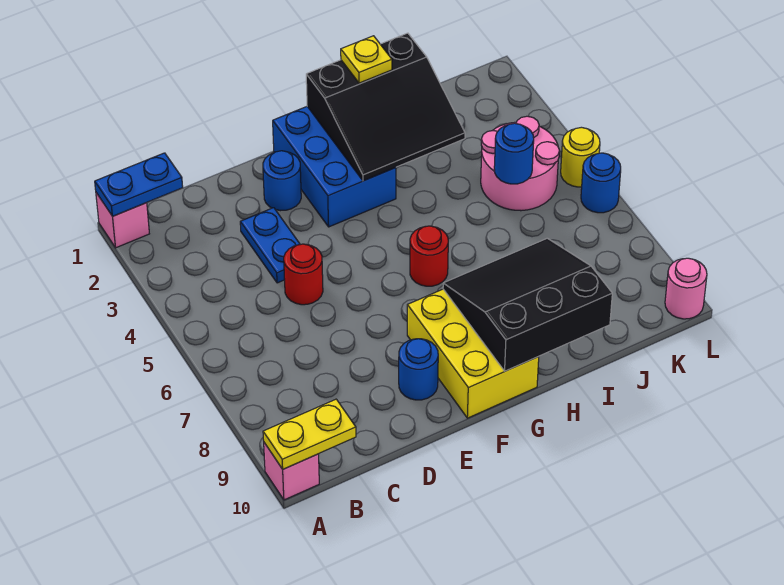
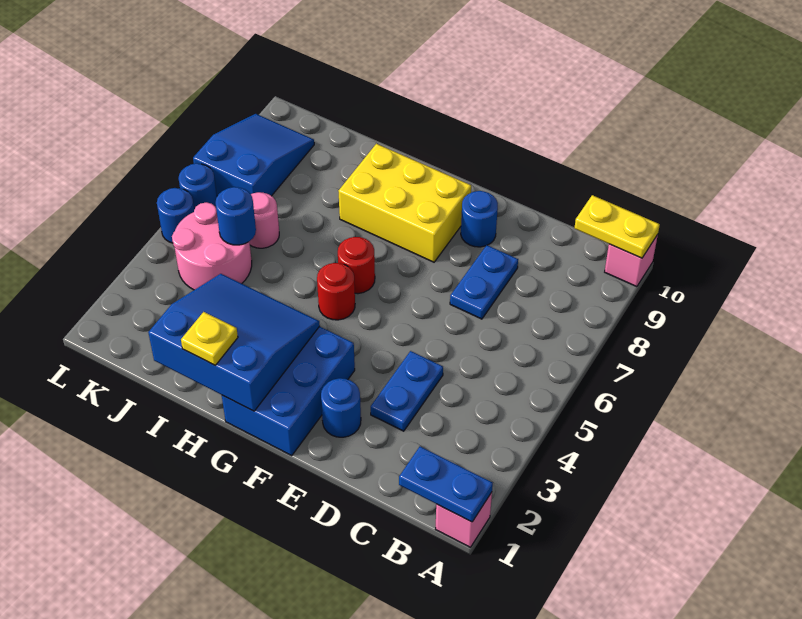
red round brick D5 level 1 -> red round brick G5 level 1
none -> blue plate D7:D8 level 1
yellow brick F8:G10 level 1 -> yellow brick F8:H9 level 1
black slope G1:I3 level 2 top 1 -> blue slope G1:I3 level 2 top 1
black slope G8:I10 level 2 top 10 -> none
none -> blue slope K7:L9 level 1 top 7
yellow round brick L5 level 1 -> blue round brick L5 level 1
pink round brick L10 level 1 -> pink round brick J6 level 1

